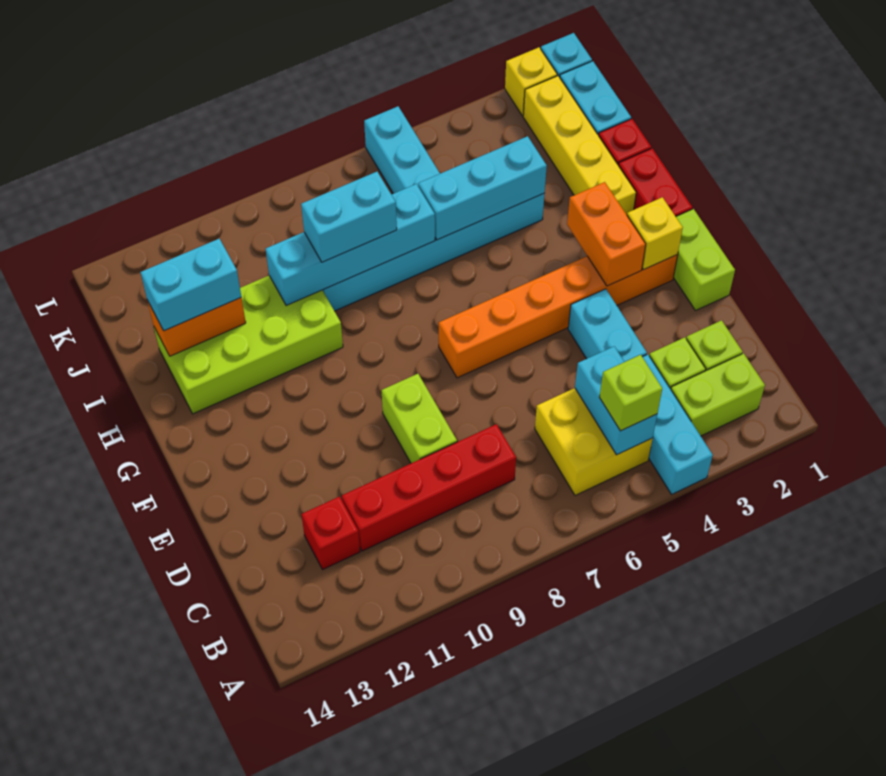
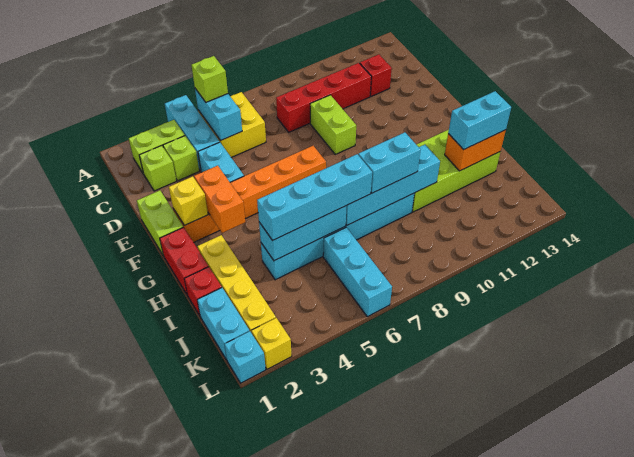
none -> cyan brick I4:I7 level 3

